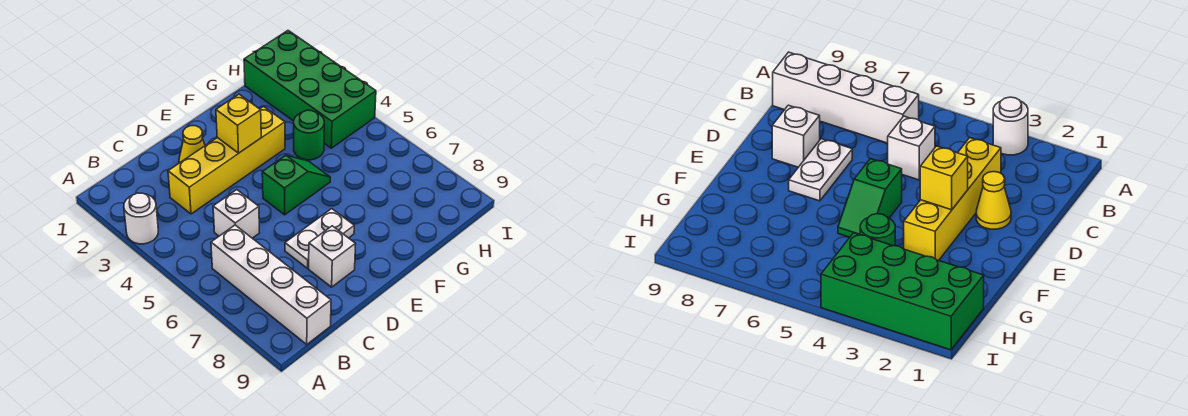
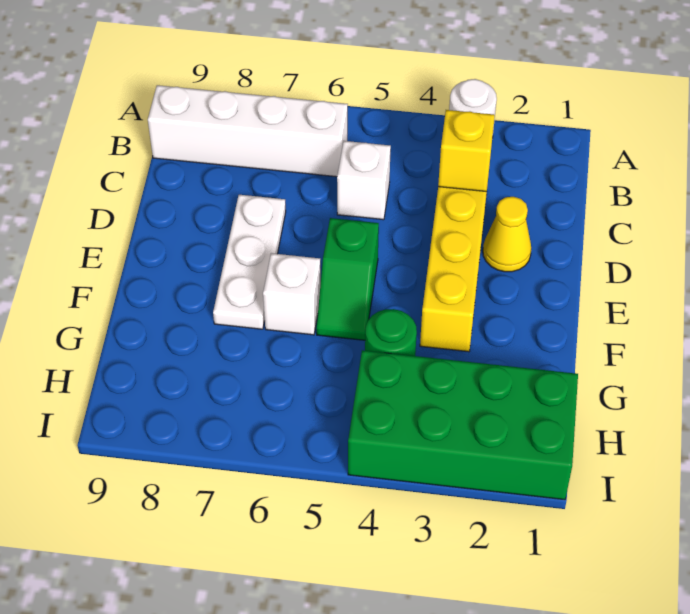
white plate D7:E7 level 1 -> white plate D7:F7 level 1
white brick D8 level 1 -> white brick F6 level 1
yellow brick E3 level 2 -> yellow brick C3 level 2

